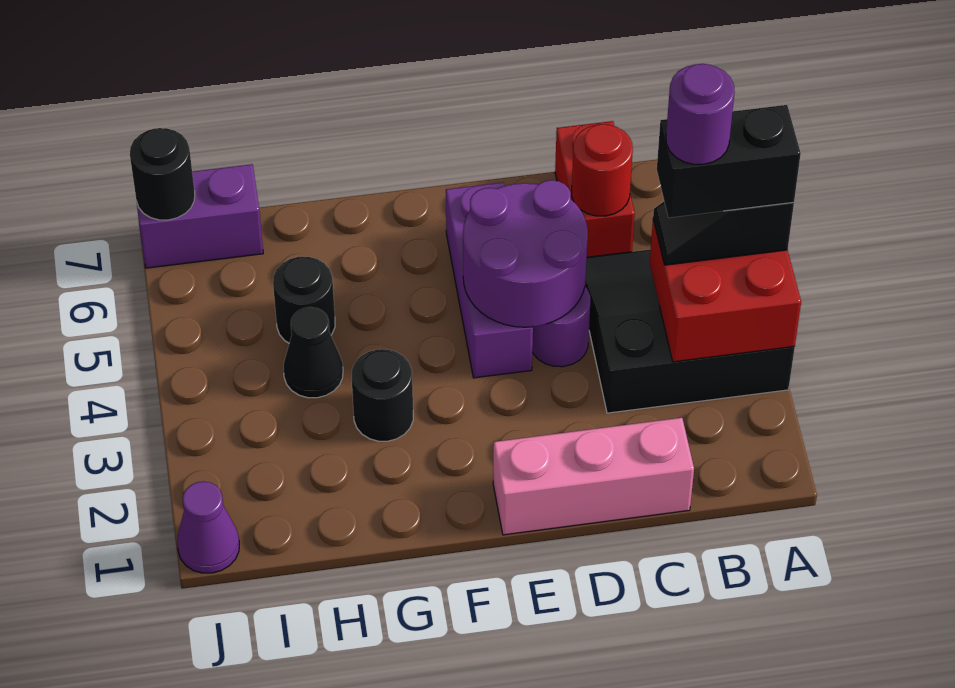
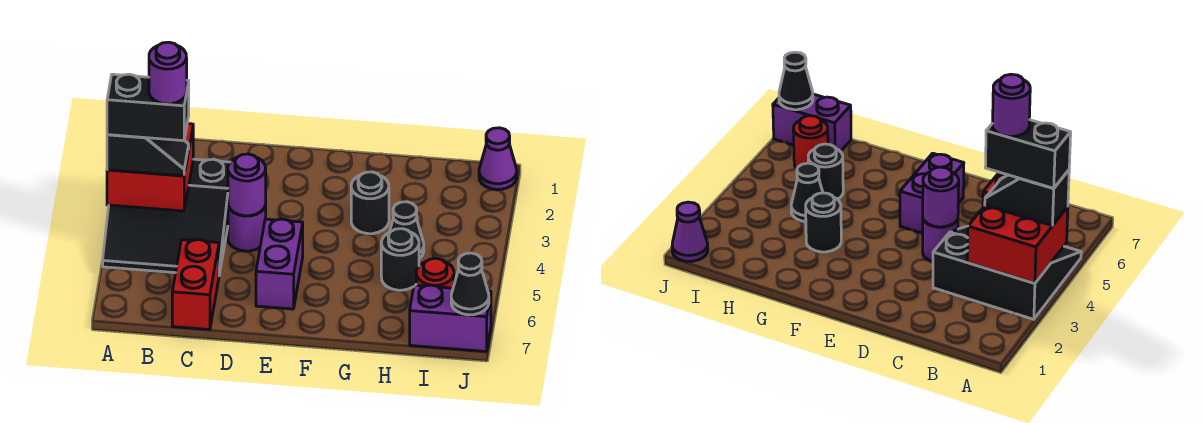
pink brick C1:E1 level 1 -> none
red round brick C6 level 2 -> red round brick I6 level 1
purple round brick D4:E5 level 2 -> purple round brick D4 level 2
purple brick E4:E6 level 1 -> purple brick E5:E6 level 1
black round brick J7 level 2 -> black cone J7 level 2

